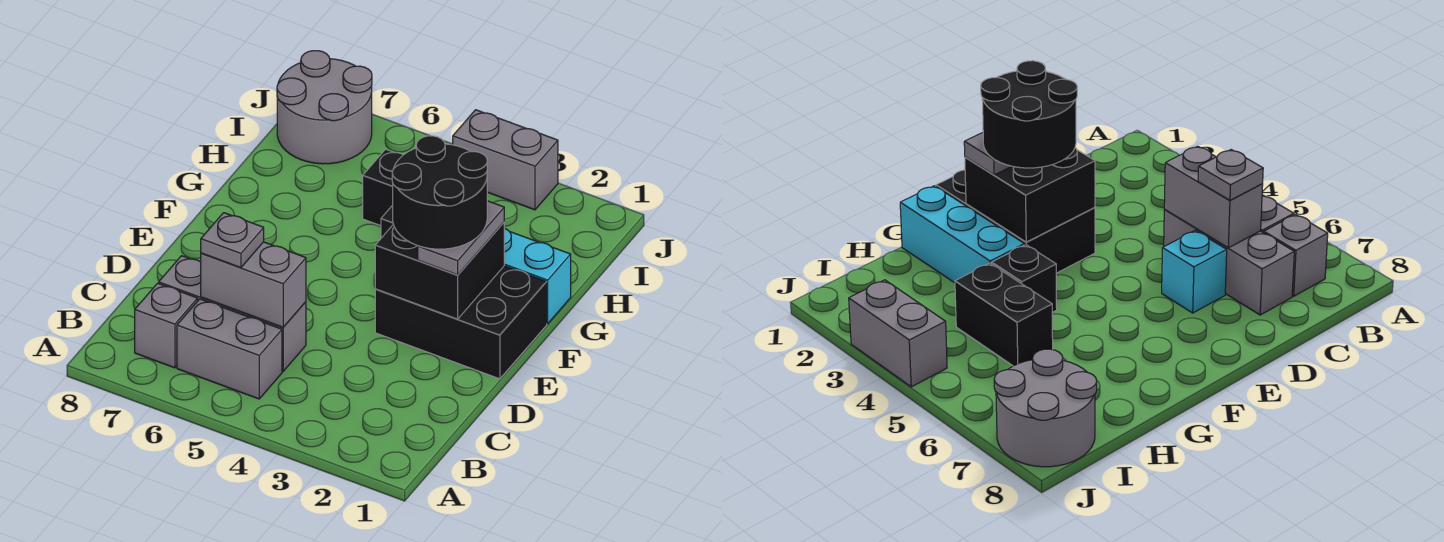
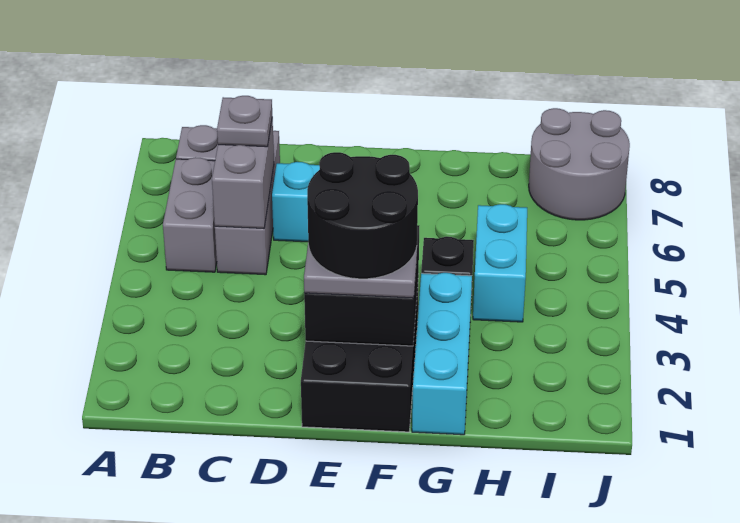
black brick H4:H5 level 1 -> cyan brick H4:H5 level 1
grey brick J3:J4 level 1 -> none

